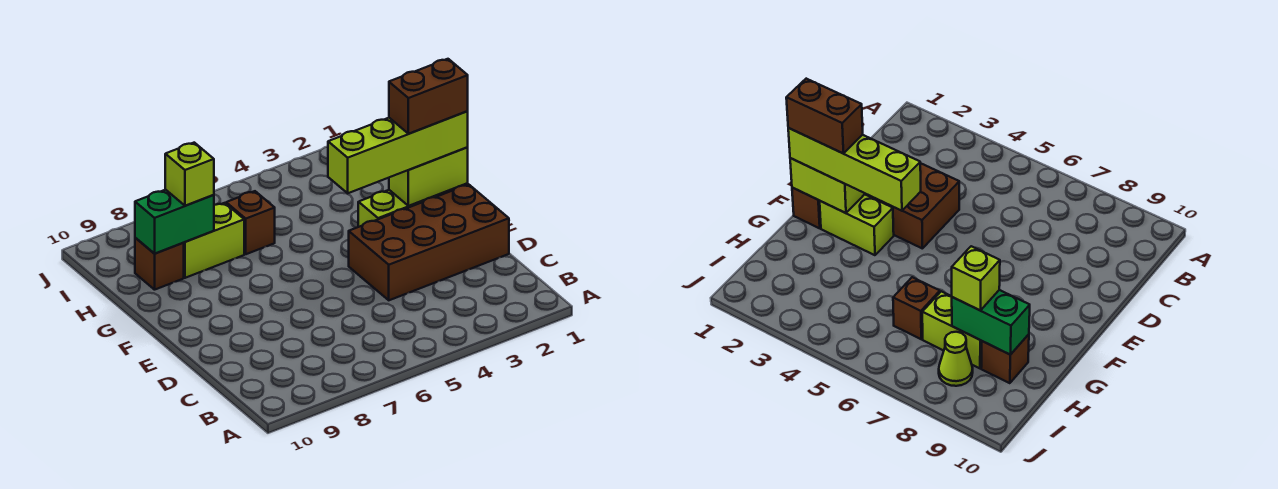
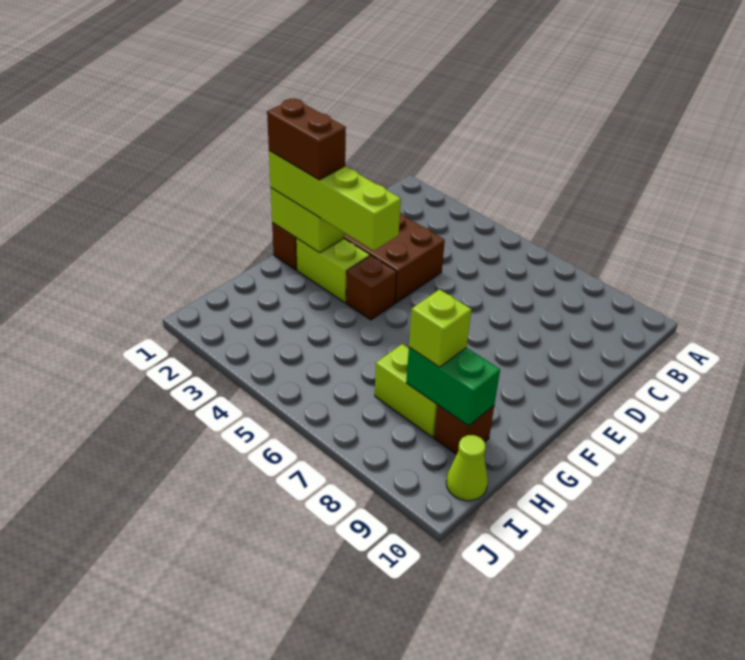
brown brick H6 level 1 -> brown brick F4 level 1
lime cone I8 level 1 -> lime cone I10 level 1

